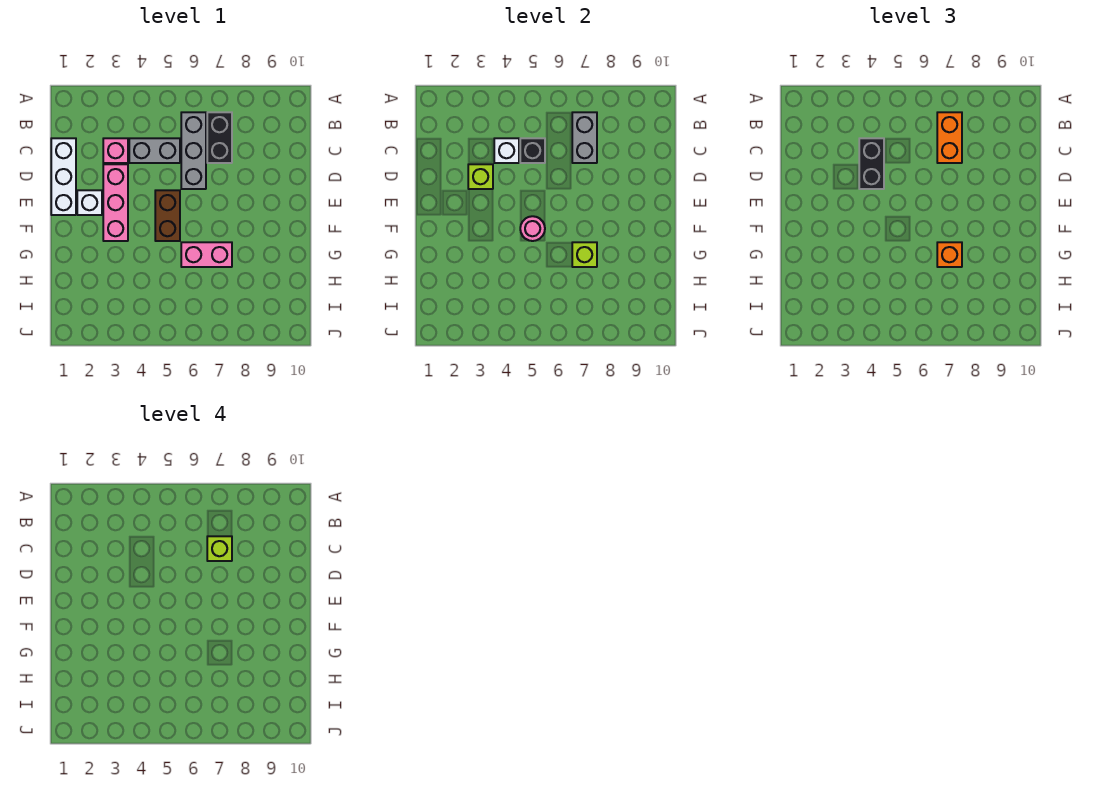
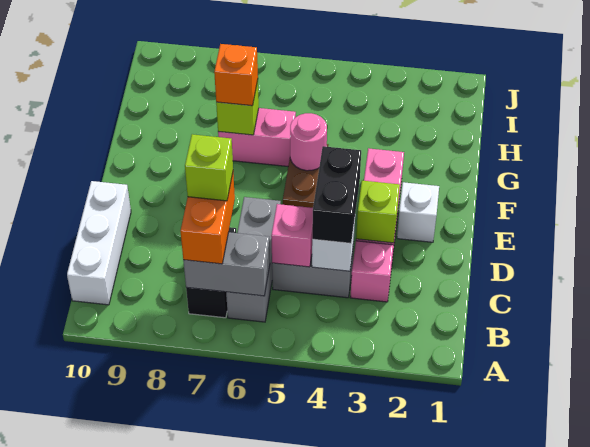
grey brick B7:C7 level 2 -> grey brick B6:B7 level 2
white brick C1:E1 level 1 -> white brick B10:D10 level 1
black brick C5 level 2 -> pink brick C5 level 2

